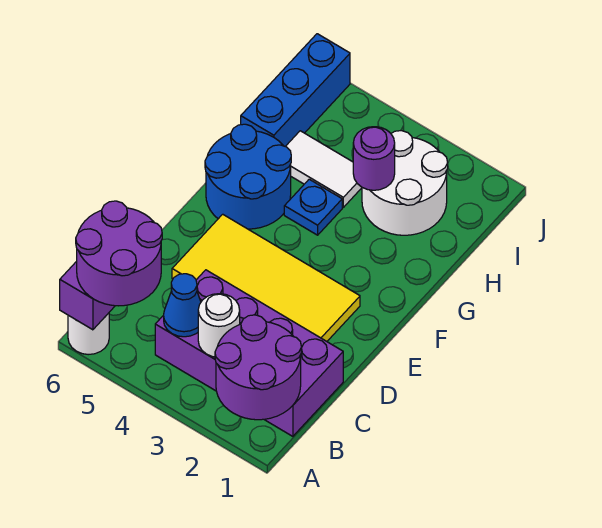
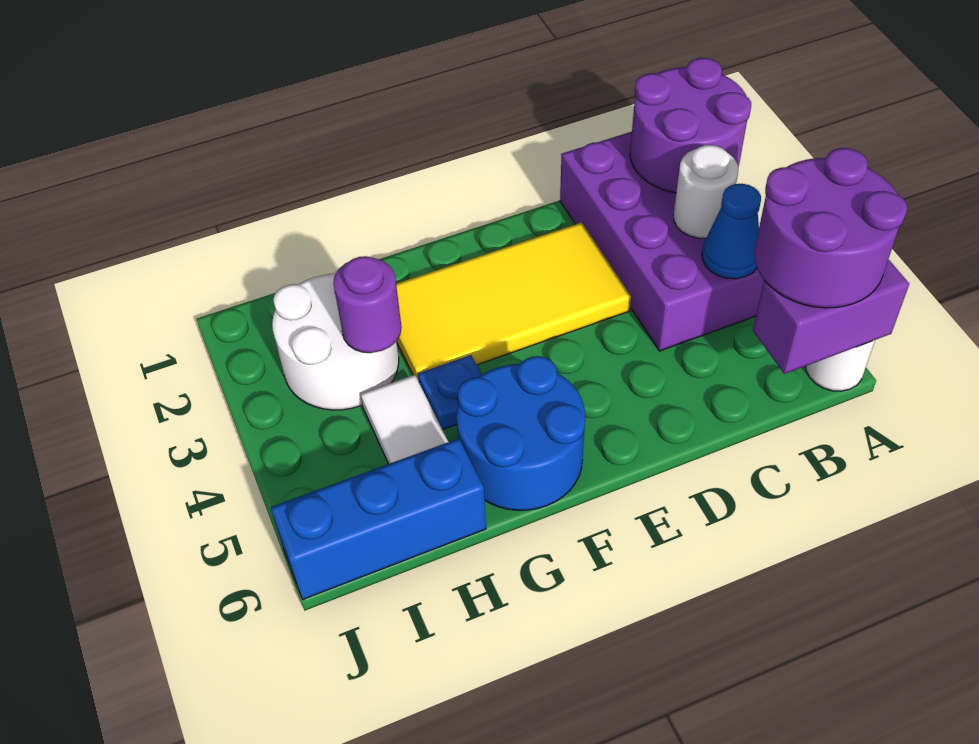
yellow tile D2:E5 level 1 -> yellow tile D2:G3 level 1

